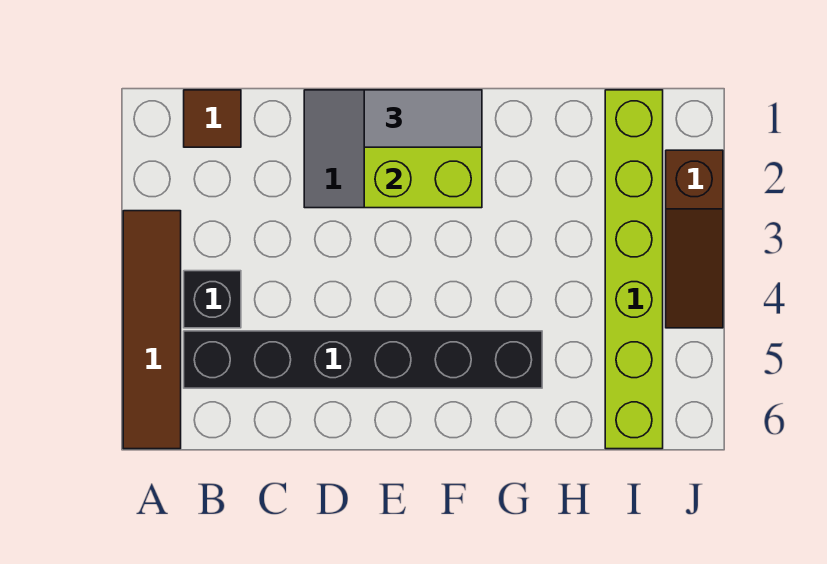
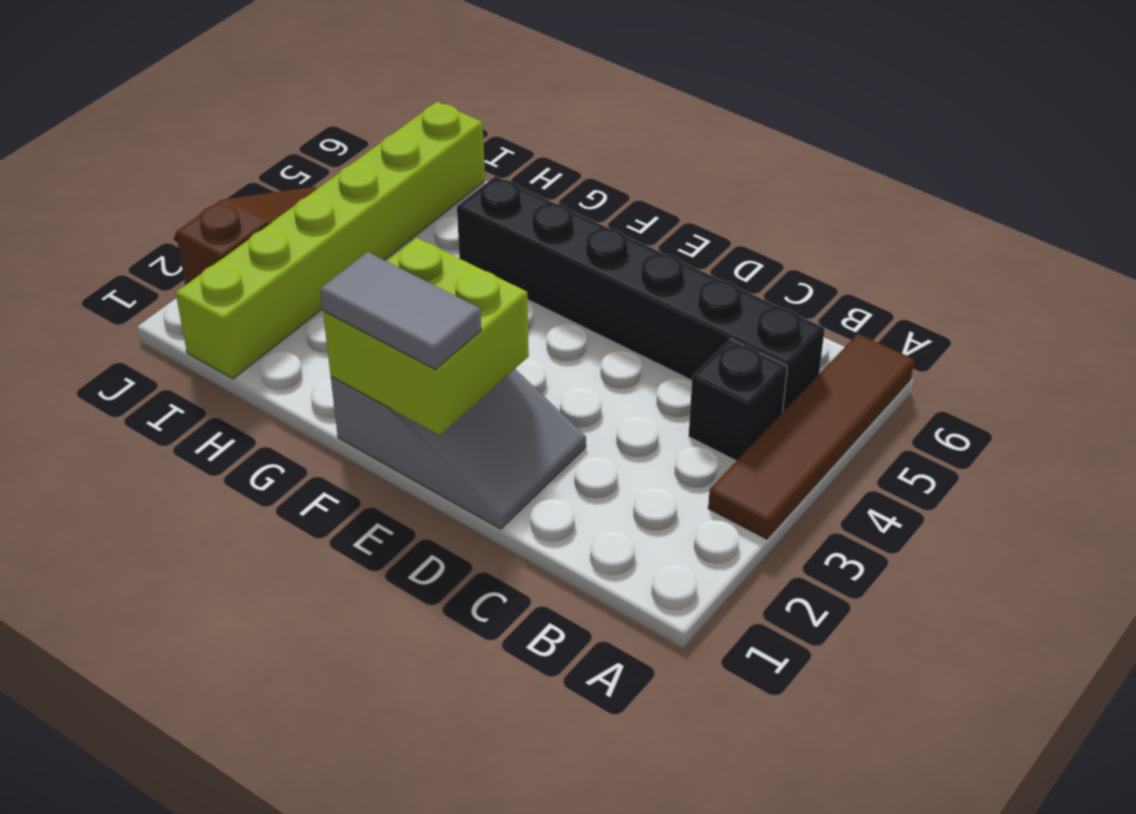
brown tile B1 level 1 -> none

